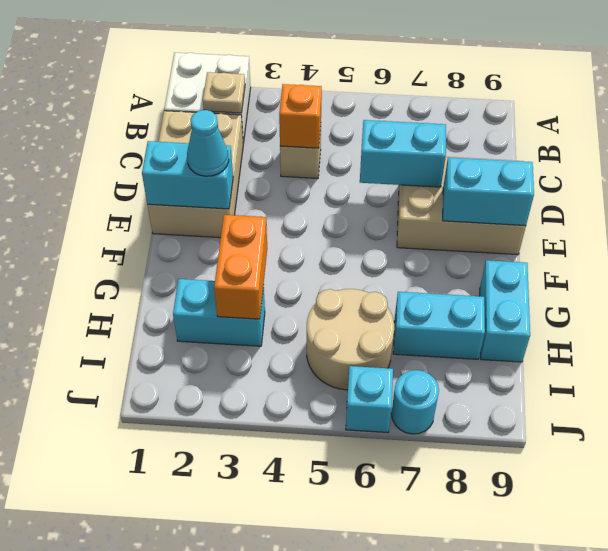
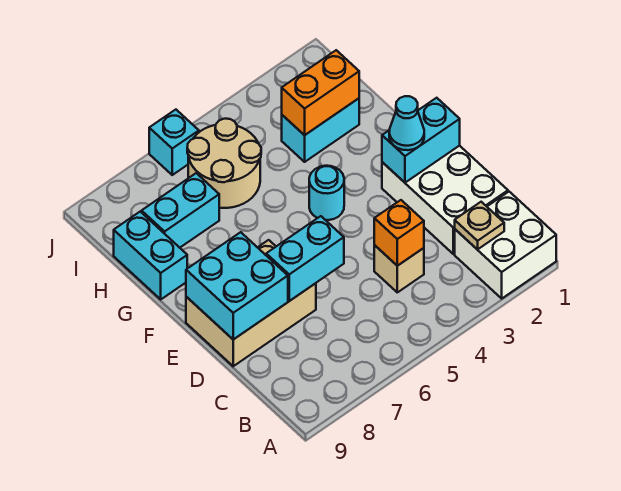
tan brick C1:E2 level 1 -> white brick C1:E2 level 1
cyan brick E8:E9 level 2 -> cyan brick D8:E9 level 2
orange brick G3:H3 level 2 -> orange brick H2:H3 level 2
cyan round brick J7 level 1 -> cyan round brick F4 level 1

